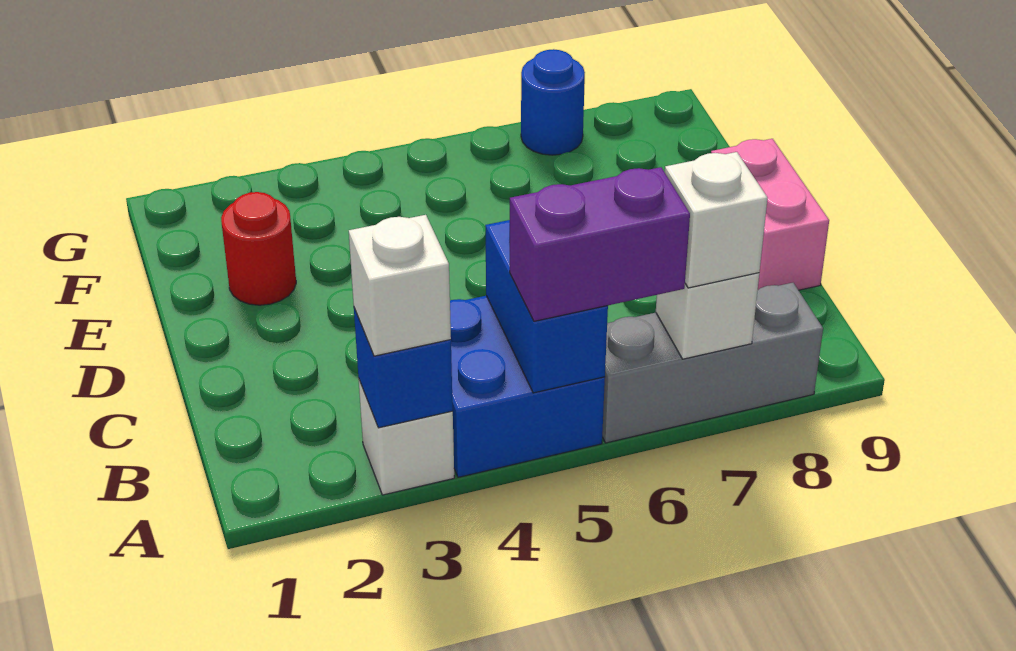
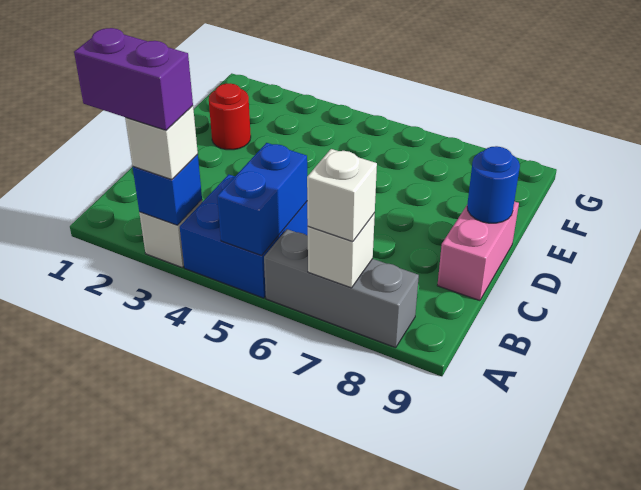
purple brick A5:A6 level 3 -> purple brick A2:A3 level 4
blue round brick G7 level 1 -> blue round brick D9 level 2

